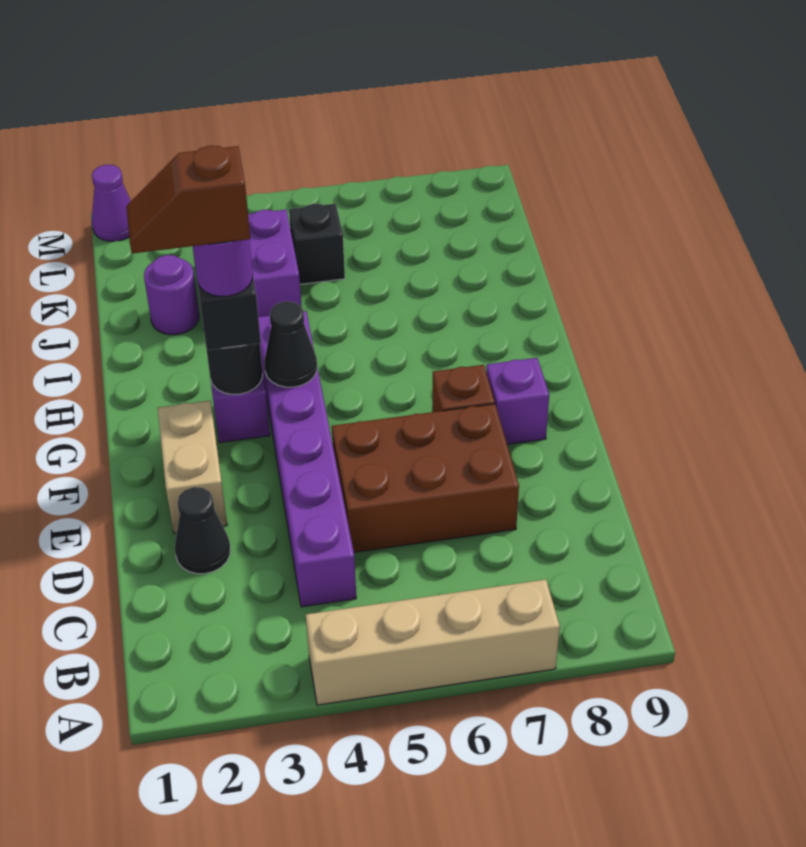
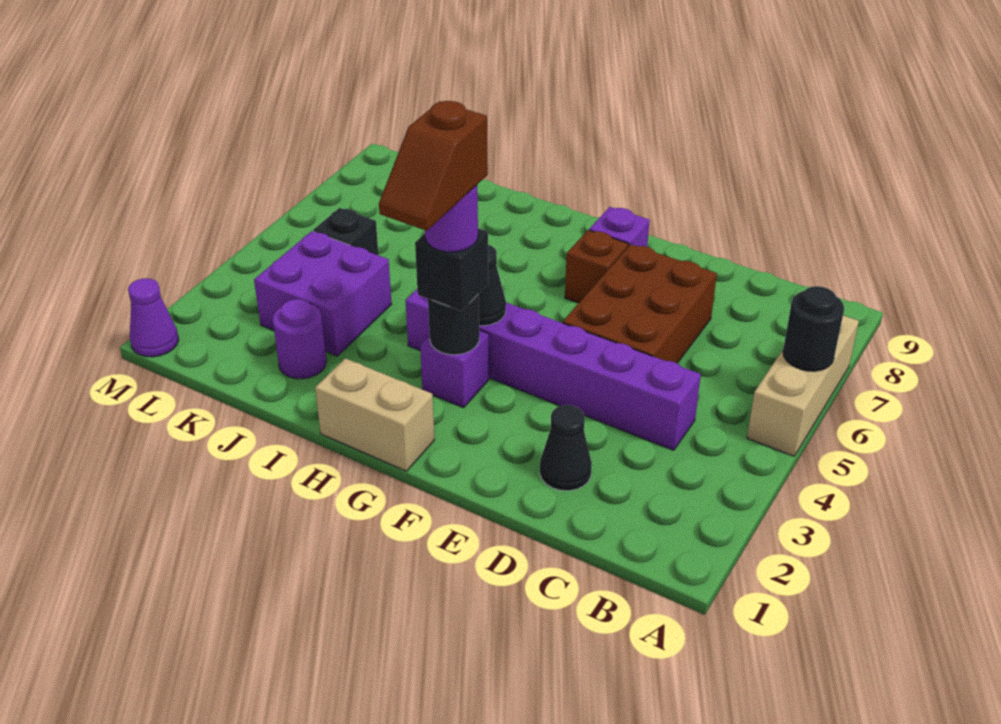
tan brick A4:A7 level 1 -> tan brick A5:A7 level 1
none -> black round brick A6 level 2
tan brick E2:F2 level 1 -> tan brick G1:H1 level 1

